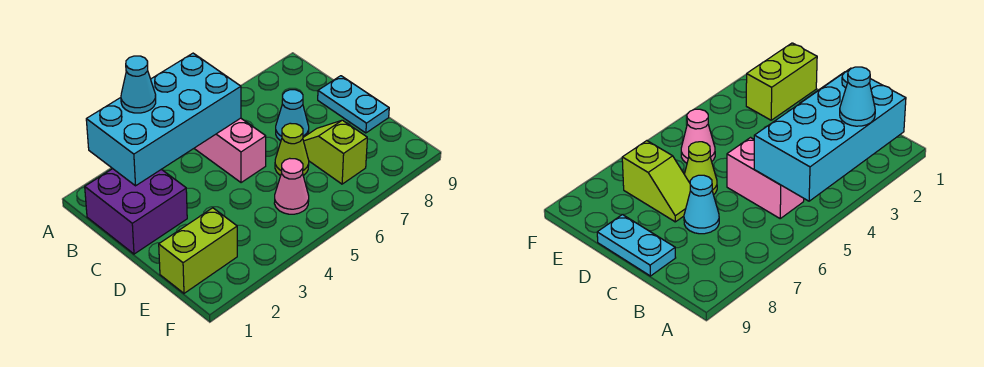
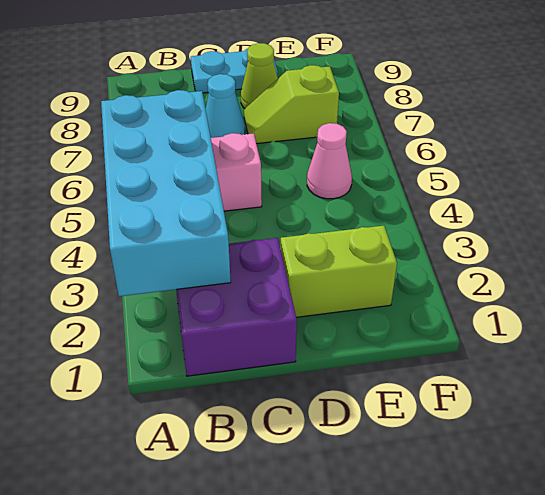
cyan cone A3 level 3 -> none
lime cone D6 level 1 -> lime cone D8 level 1
lime brick E1:E2 level 1 -> lime brick D2:E2 level 1

